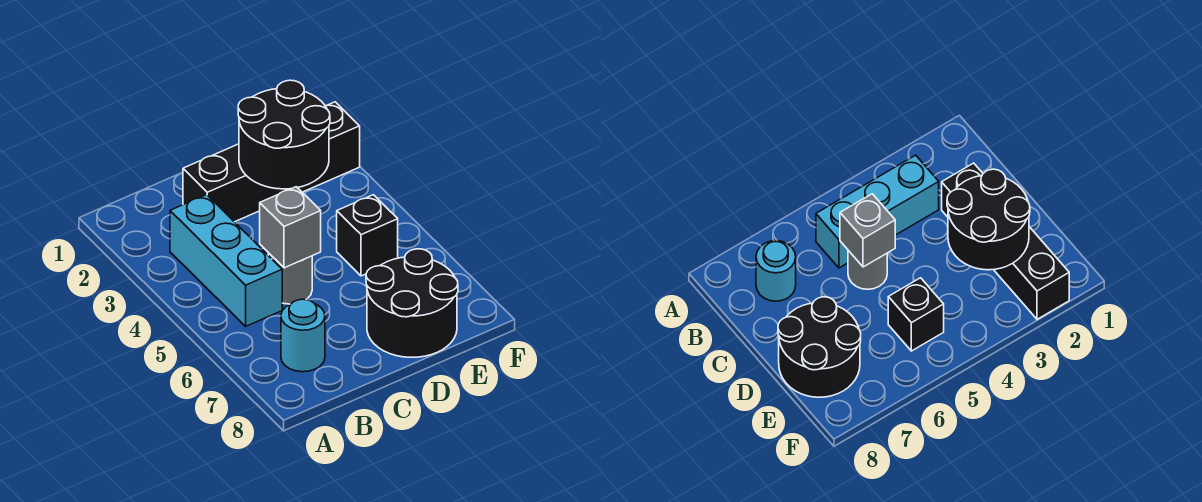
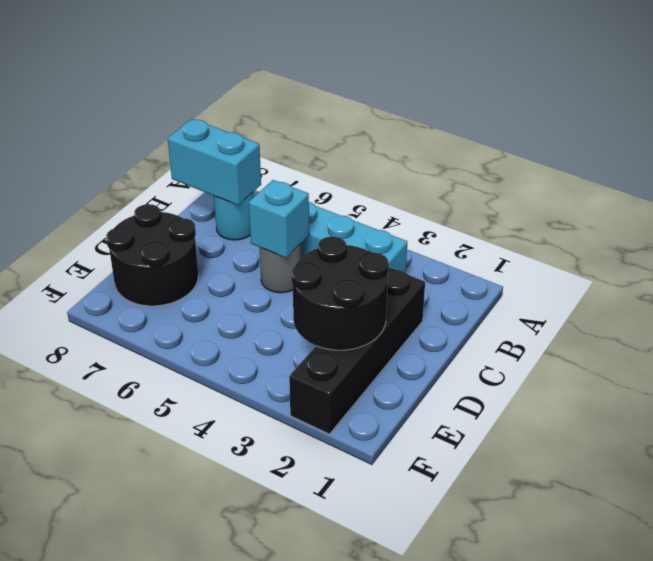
none -> cyan brick B7:B8 level 2
grey brick C5 level 2 -> cyan brick C5 level 2
black brick E5 level 1 -> none

